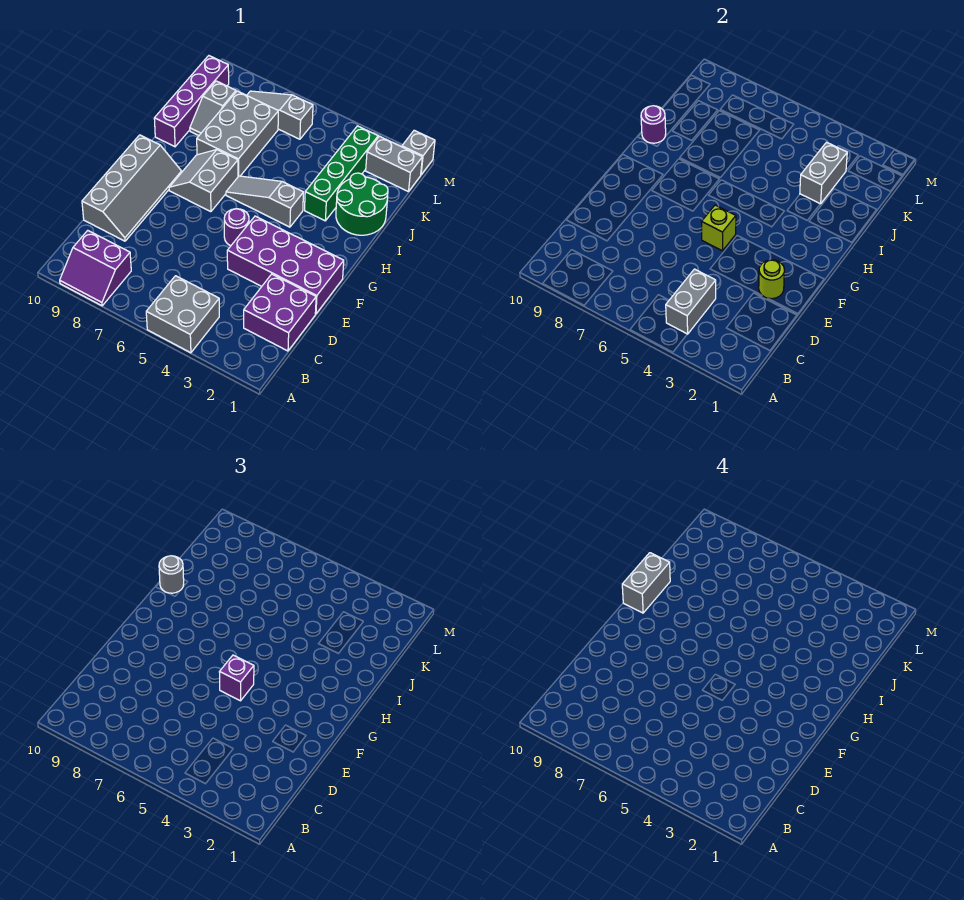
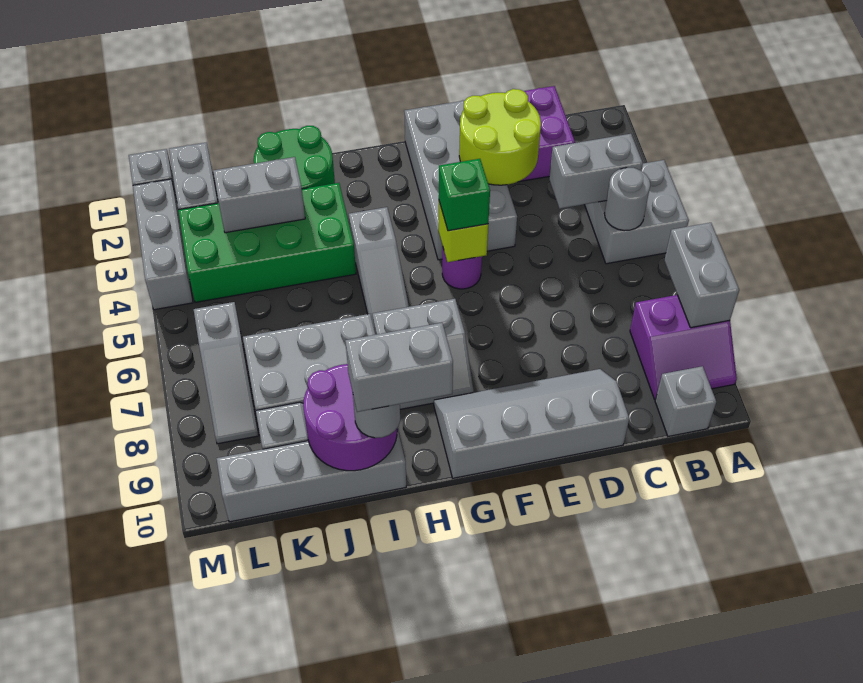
none -> grey brick A7:A8 level 2
purple slope A8:B9 level 1 top B -> purple slope A8:B9 level 1 top 8
none -> grey round brick B5 level 2
none -> grey brick B10 level 1
purple brick E1:F4 level 1 -> grey brick E1:F4 level 1
lime round brick E2 level 2 -> lime round brick D2:E3 level 2
purple brick F5 level 3 -> green brick F5 level 3
green brick I3:L3 level 1 -> green brick I3:L4 level 1
purple brick I10:L10 level 1 -> grey brick I10:L10 level 1
purple round brick I10 level 2 -> purple round brick I9:J10 level 2
none -> grey brick M2:M4 level 1

